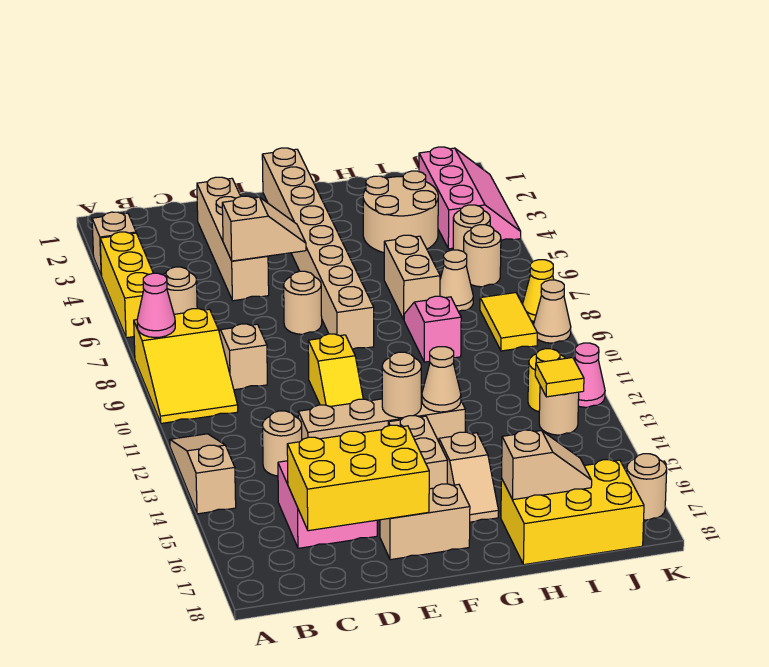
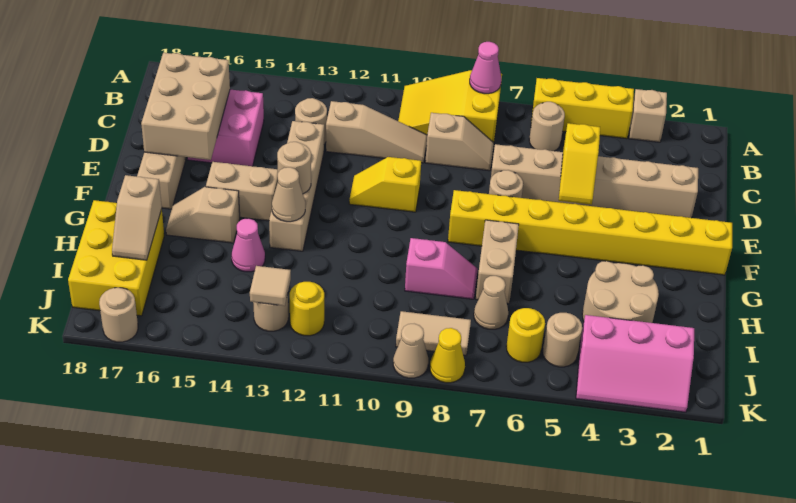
tan slope A12:A14 level 1 top 14 -> tan slope C10:C12 level 1 top 12
yellow brick C16:E17 level 2 -> tan brick C16:E17 level 2
tan brick D2:D5 level 1 -> tan brick D2:D7 level 1
tan slope D5:E5 level 2 top D -> yellow slope D5:E5 level 2 top D
tan brick F1:F8 level 1 -> yellow brick F1:F8 level 1
tan brick H6:H7 level 1 -> tan brick G7:H7 level 1
tan round brick J6 level 1 -> yellow round brick J6 level 1
yellow tile J8:J9 level 1 -> tan tile J8:J9 level 1
yellow tile J13 level 2 -> tan tile J13 level 2
pink cone K12 level 1 -> pink cone H14 level 1

